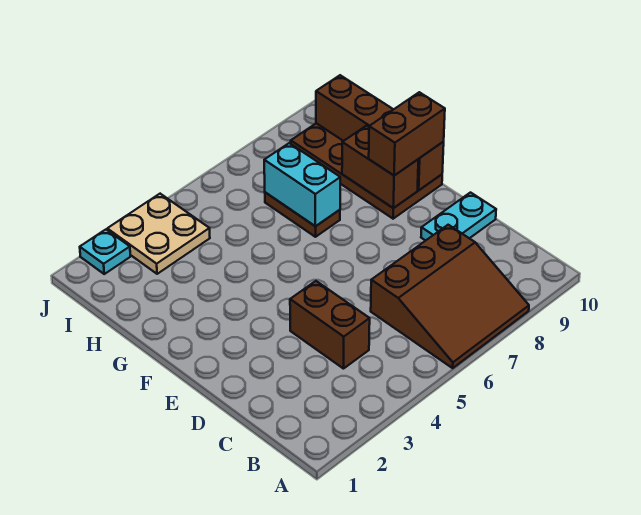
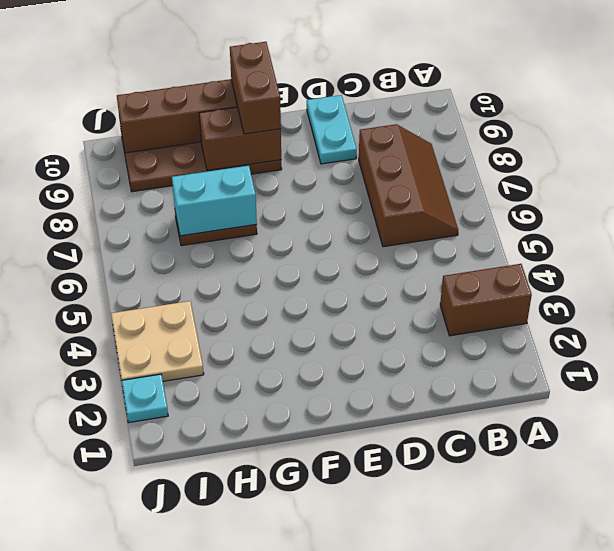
brown slope A6:C8 level 1 top C -> brown slope B6:C8 level 1 top C
brown brick C4:D4 level 1 -> brown brick A3:B3 level 1

